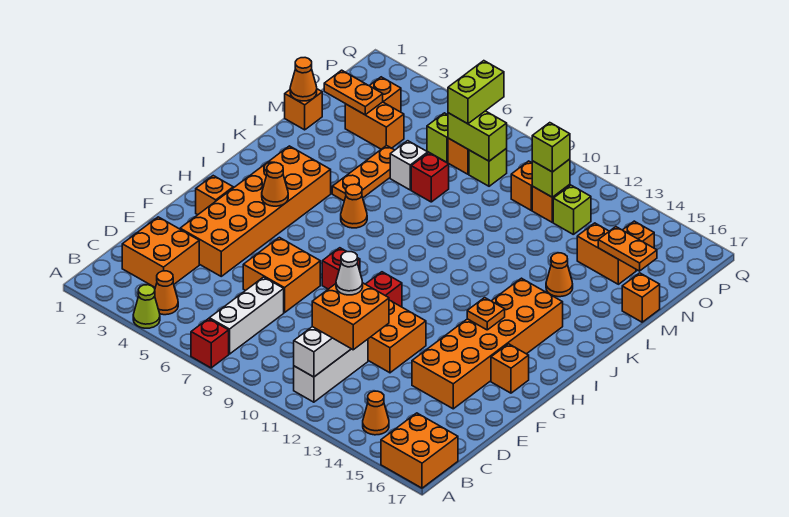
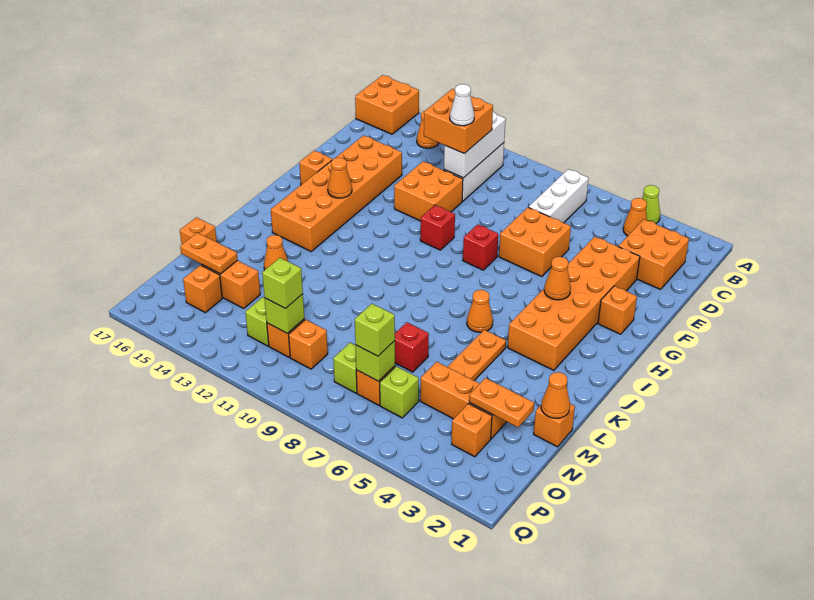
red brick A7 level 1 -> none
orange plate H14 level 2 -> orange cone H14 level 2
white brick M6 level 1 -> none
orange brick N3:N4 level 1 -> orange brick N3:N5 level 1
lime brick O7:O8 level 2 -> lime brick O7 level 2
lime brick O7:P7 level 3 -> lime brick O7 level 3

